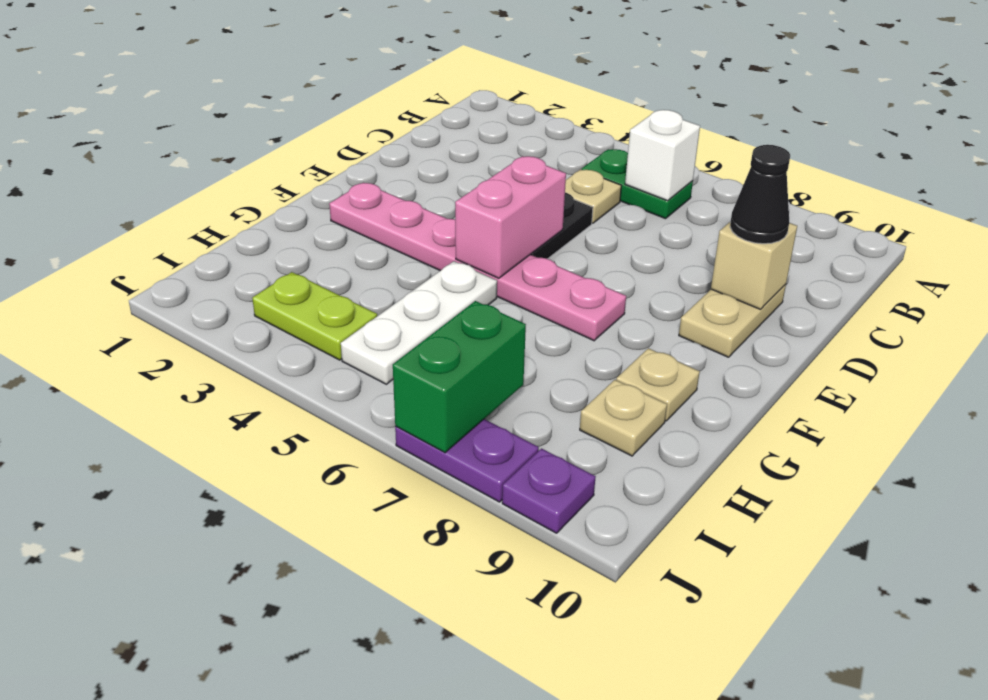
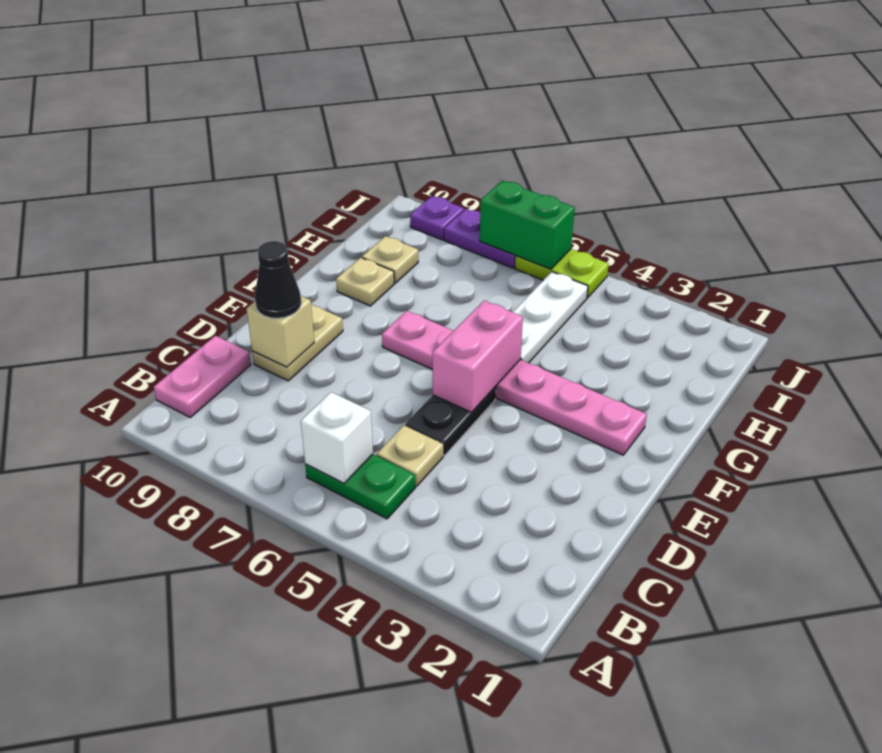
none -> pink plate B10:C10 level 1
lime plate I3:I4 level 1 -> lime plate J5:J6 level 1
green brick I7:J7 level 2 -> green brick J6:J7 level 2

